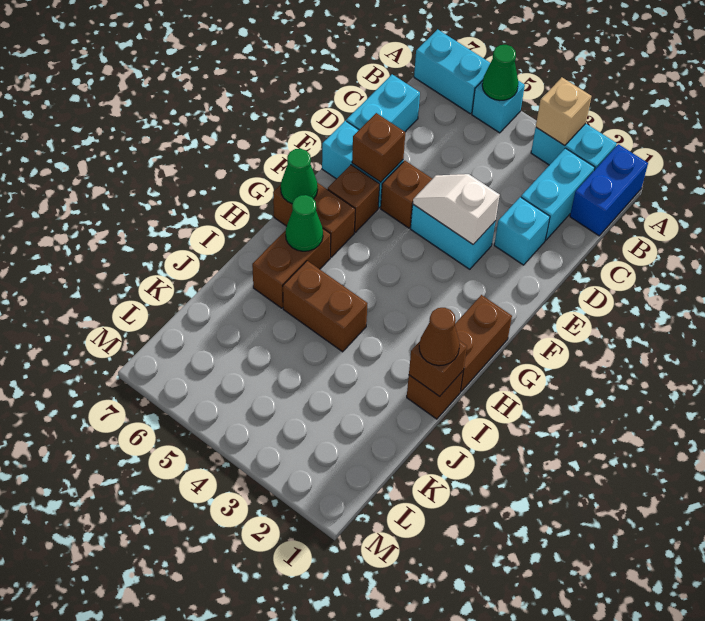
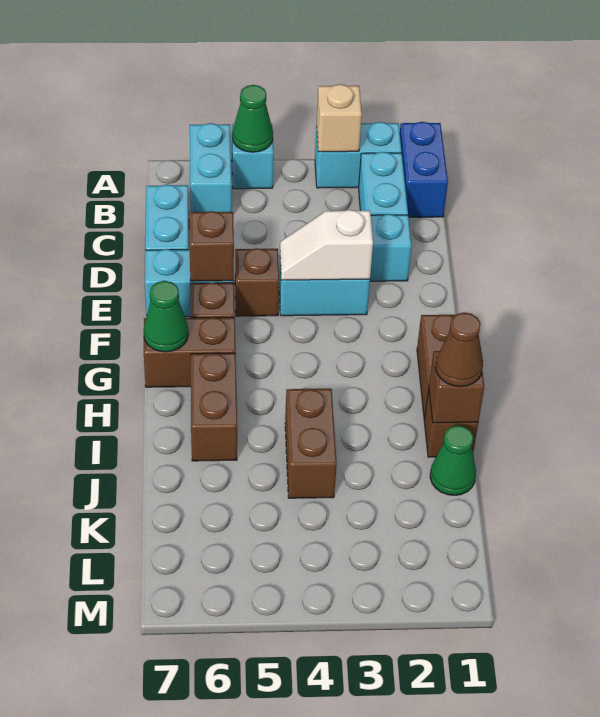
cyan brick A6:A7 level 1 -> cyan brick A6:B6 level 1
green cone H6 level 2 -> green cone J1 level 1
brown brick I4:I5 level 1 -> brown brick I4:J4 level 1

